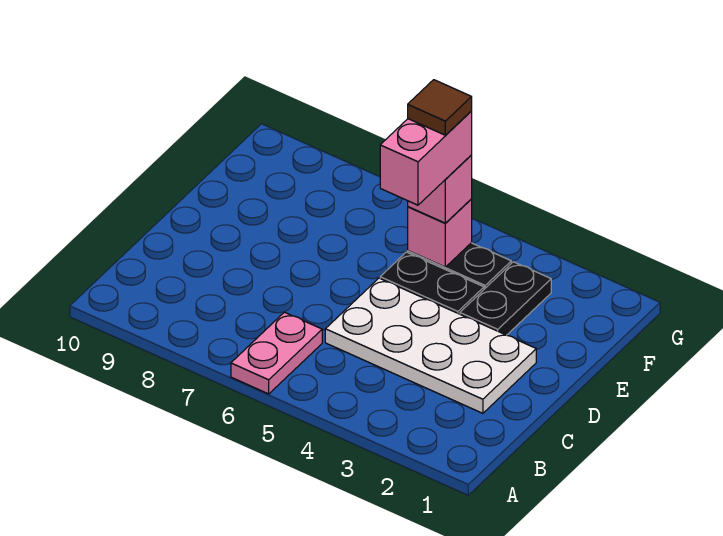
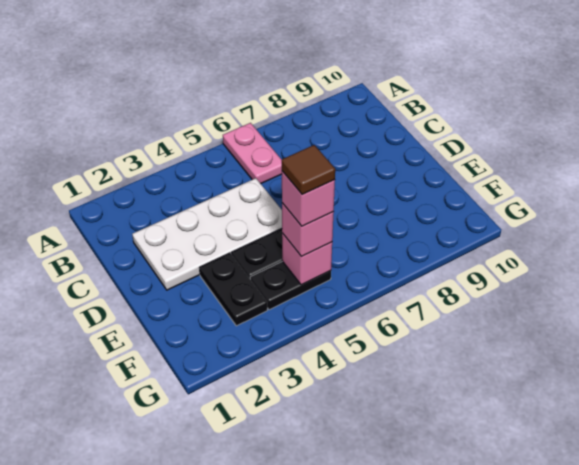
pink brick E5:F5 level 4 -> pink brick F5 level 4

